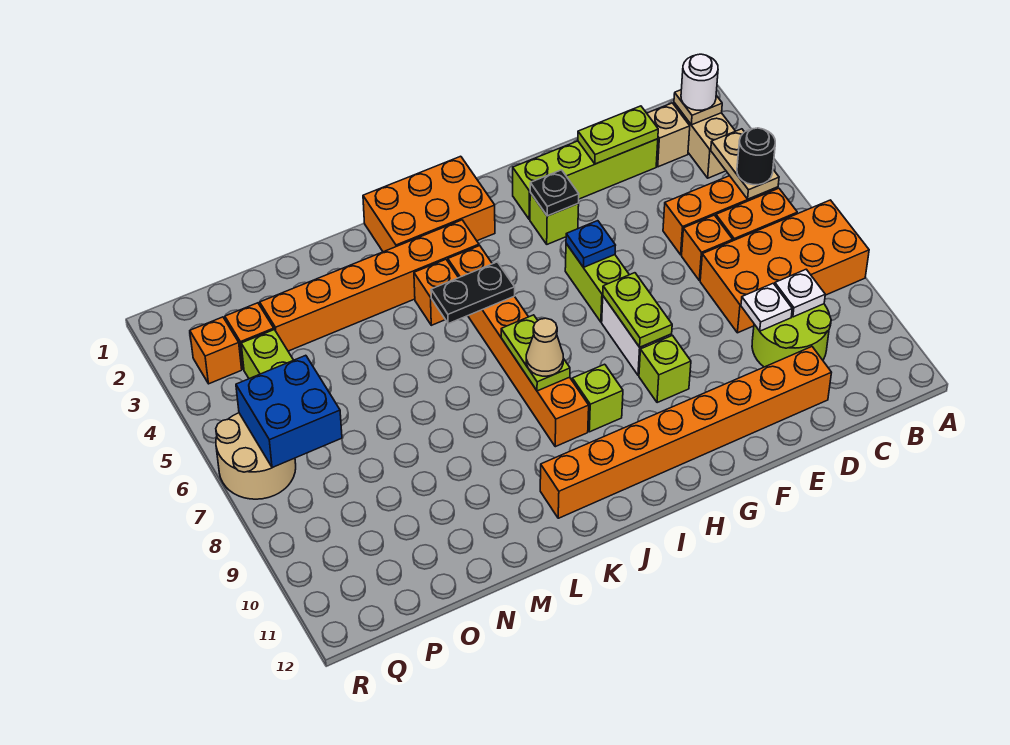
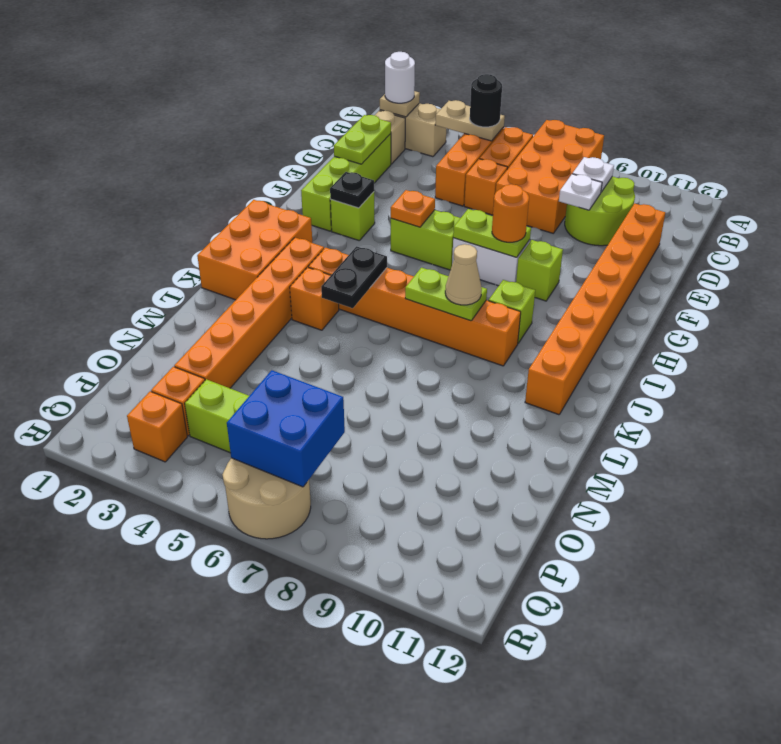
blue plate G5 level 2 -> orange plate G5 level 2
none -> orange round brick G8 level 3

